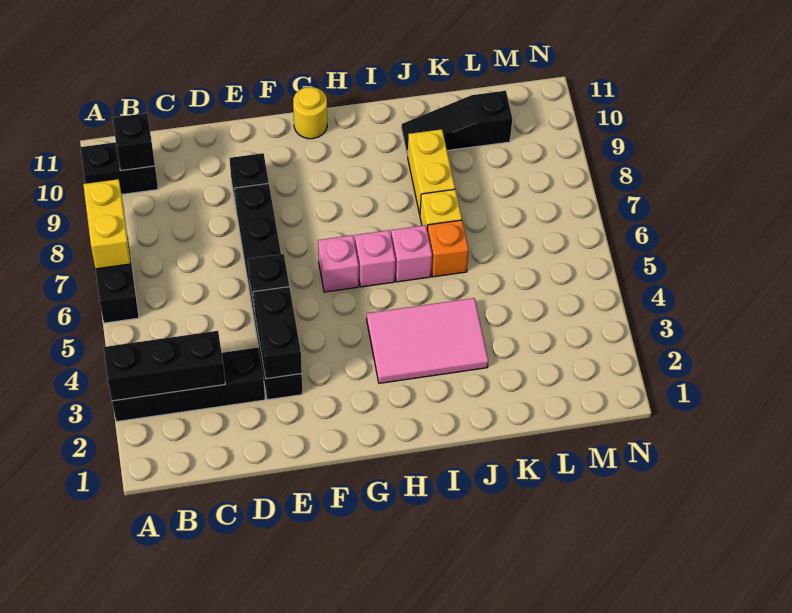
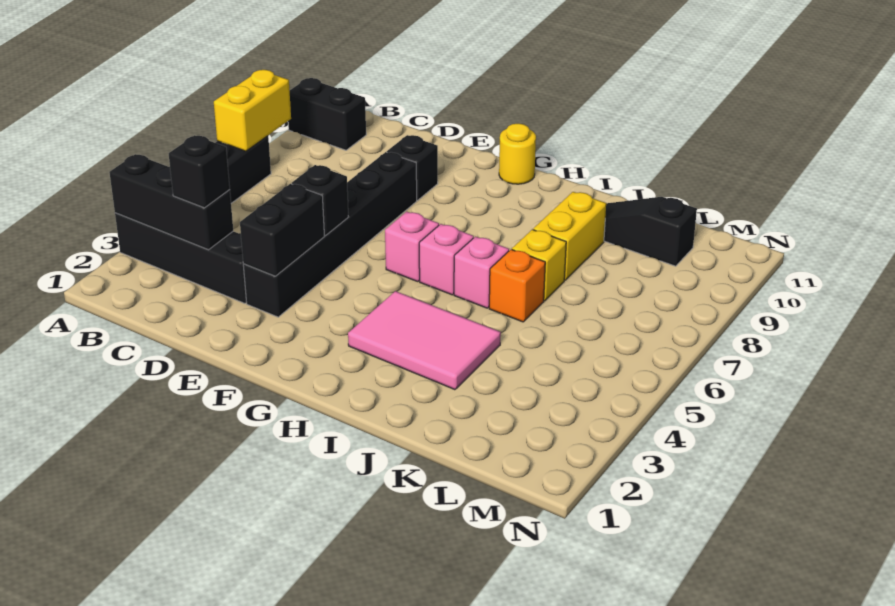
black brick B10 level 2 -> black brick C3 level 3

